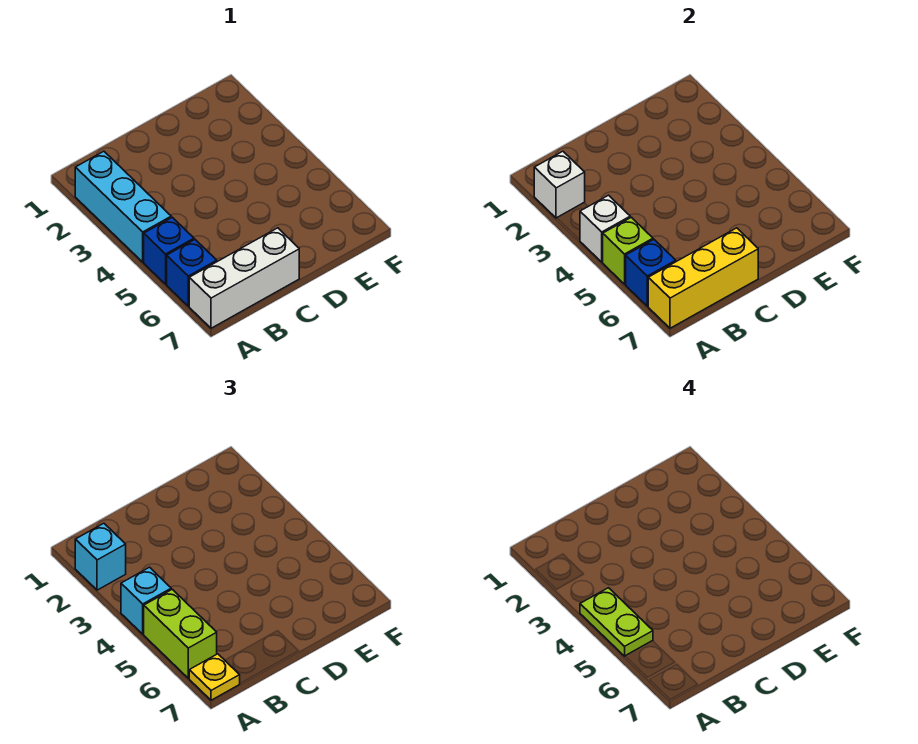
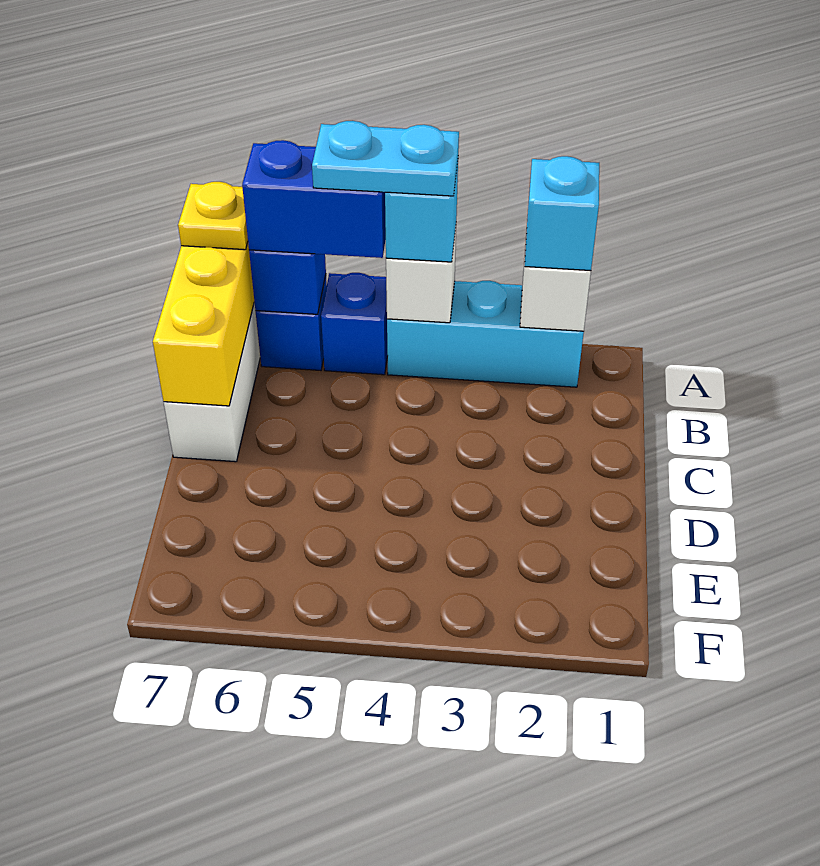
lime plate A4:A5 level 4 -> cyan plate A4:A5 level 4
lime brick A5 level 2 -> none
lime brick A5:A6 level 3 -> blue brick A5:A6 level 3

